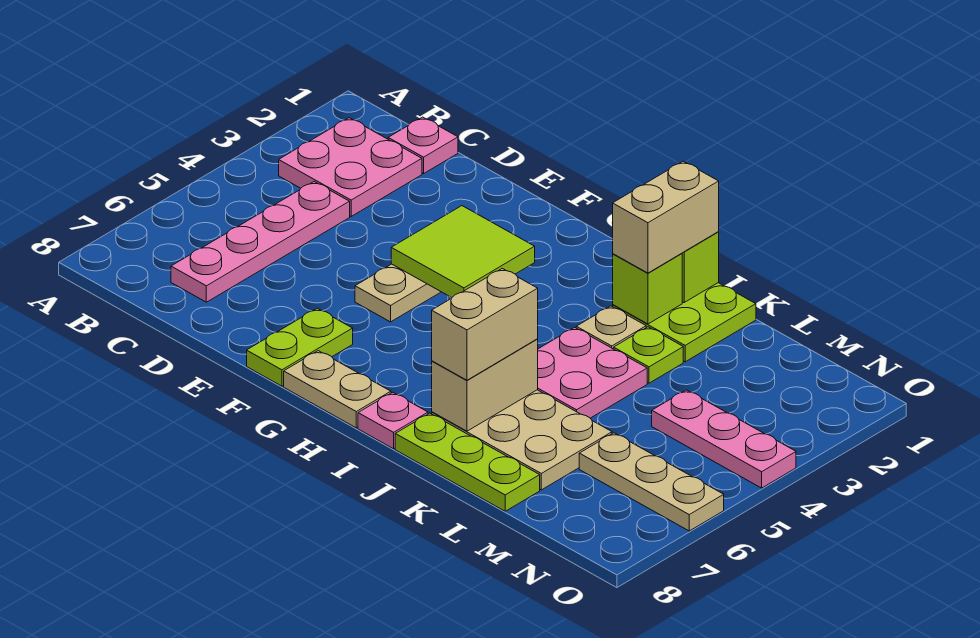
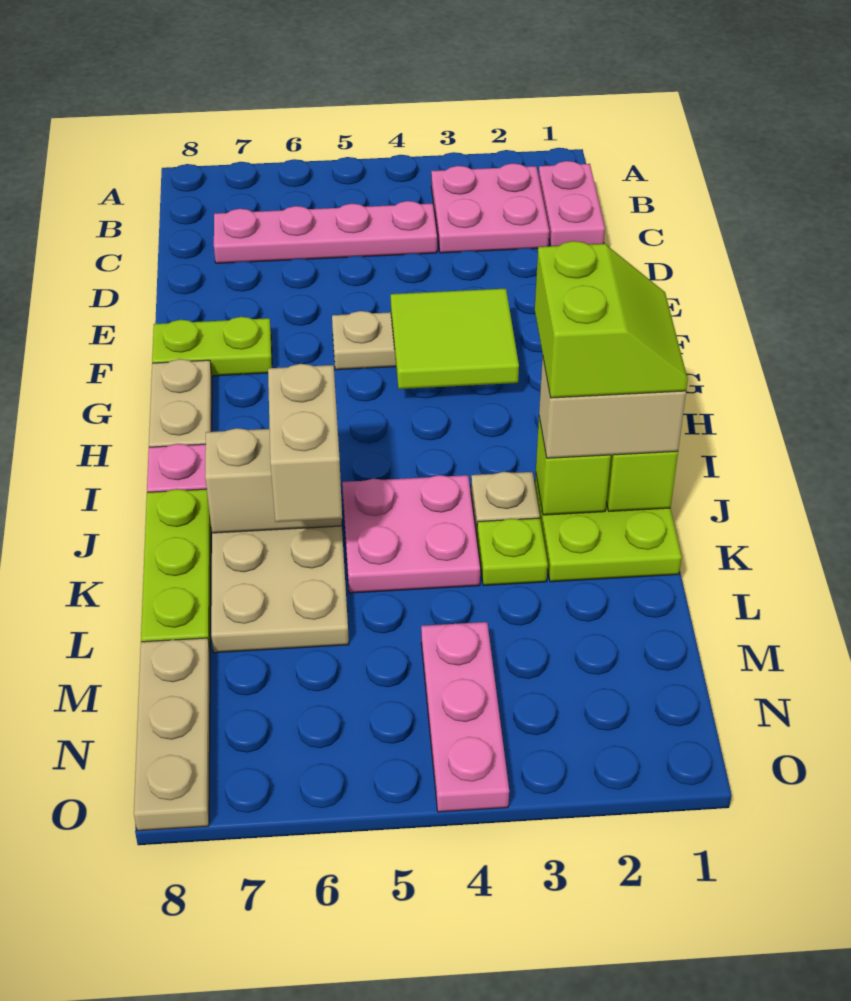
pink plate C1 level 1 -> pink plate B1:C1 level 1
none -> lime slope I1:J2 level 4 top 2
tan brick J6:J7 level 3 -> tan brick J6:K6 level 3
tan plate M6:O6 level 1 -> tan plate M8:O8 level 1

